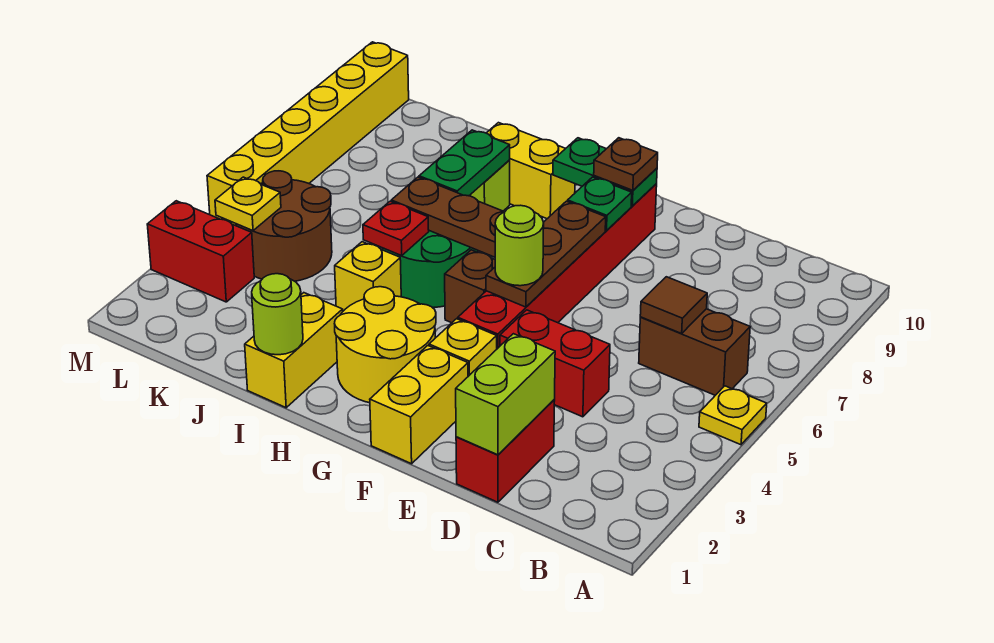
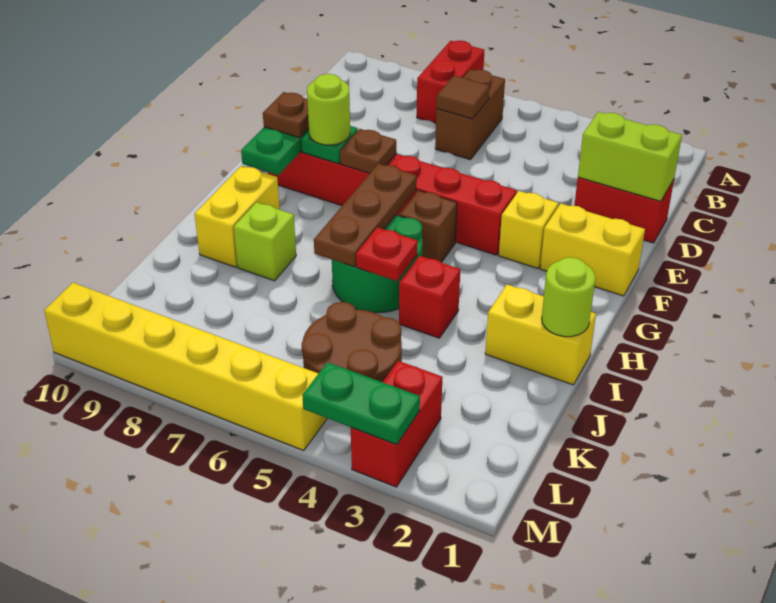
yellow plate A5 level 1 -> none
red brick D4:E4 level 1 -> red brick A7:B7 level 1
brown plate F5:F7 level 2 -> brown plate F7 level 2
lime round brick F5 level 3 -> lime round brick F8 level 3
yellow round brick G2:H3 level 1 -> none
yellow brick I4 level 1 -> red brick I4 level 1
green plate I7:I8 level 2 -> green plate M3:M4 level 2
yellow plate L4 level 2 -> none

